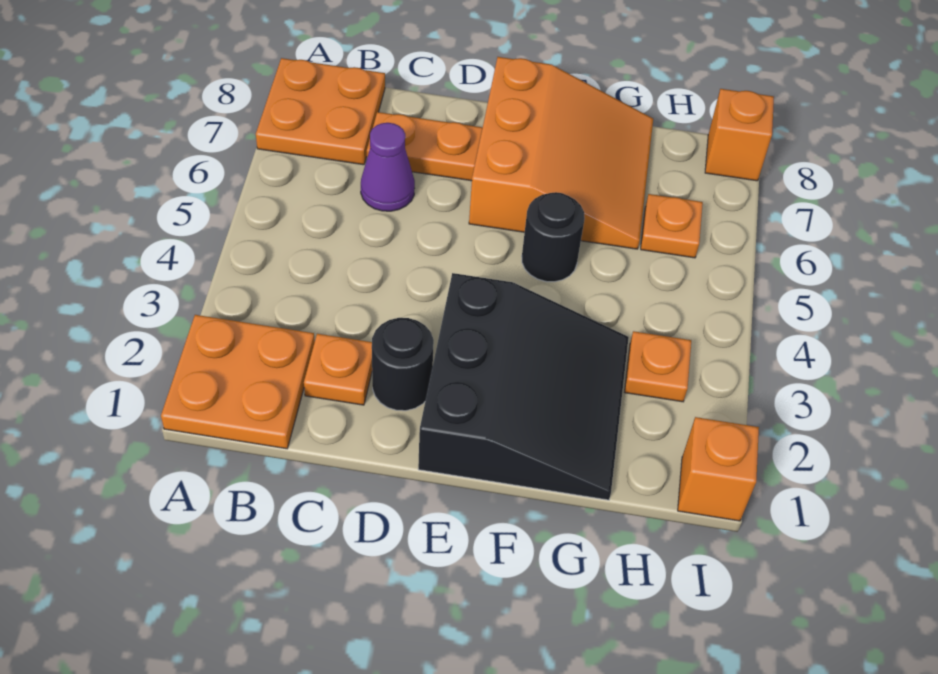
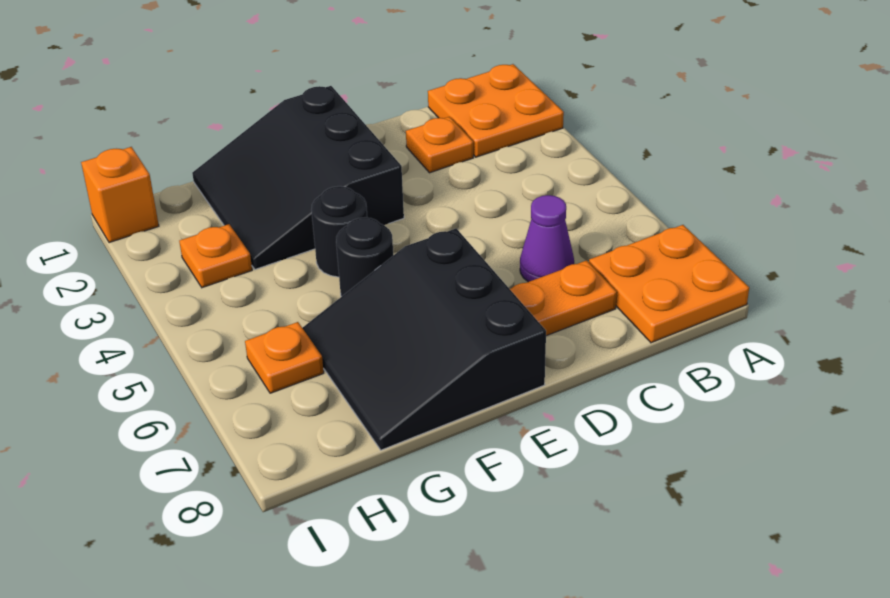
black round brick D2 level 1 -> black round brick F4 level 1
orange slope E6:G8 level 1 top E -> black slope E6:G8 level 1 top E
orange brick I8 level 1 -> none

